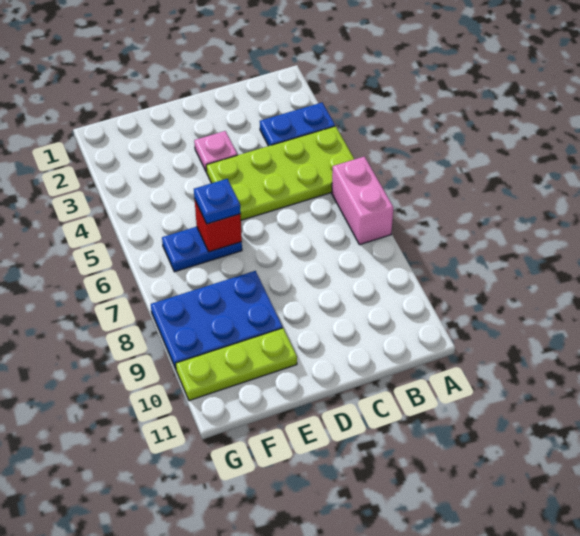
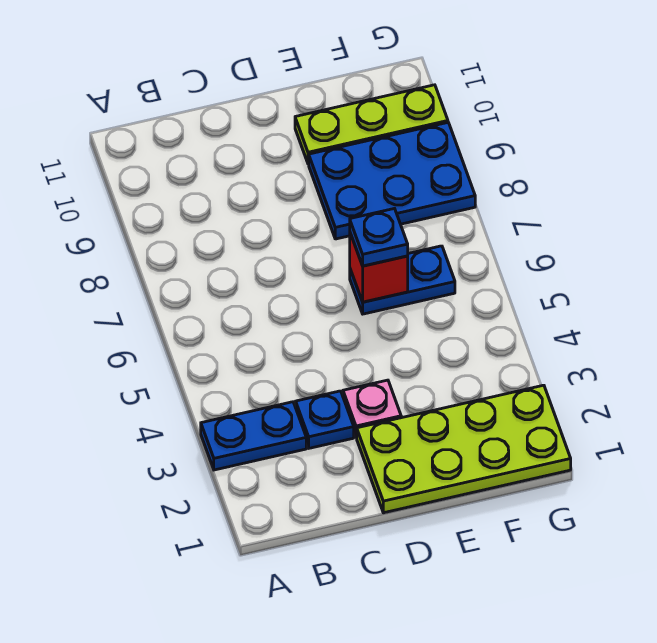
lime plate A4:D5 level 1 -> lime plate D1:G2 level 1
pink brick A6:A7 level 1 -> none
none -> blue plate C3 level 1

